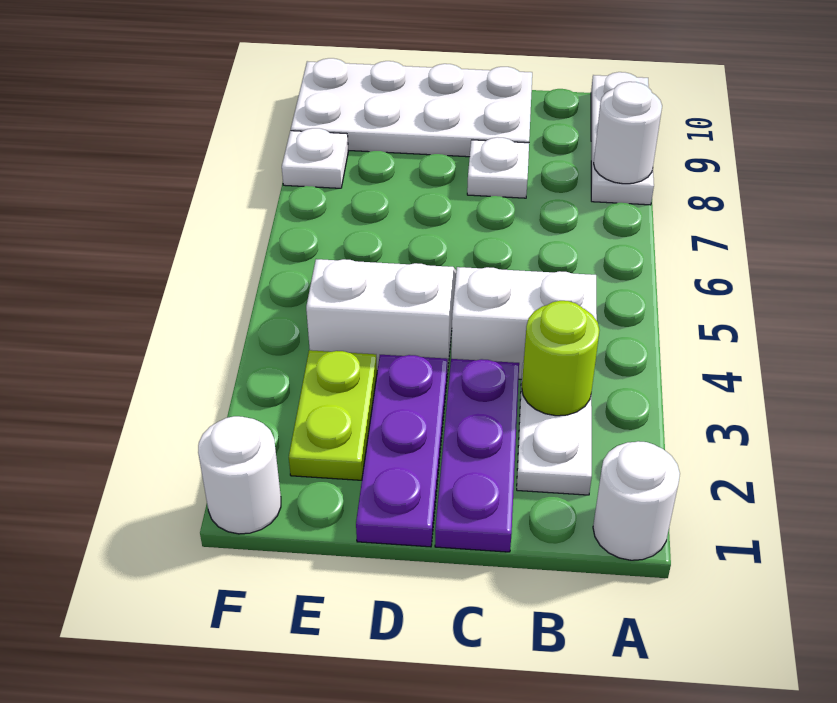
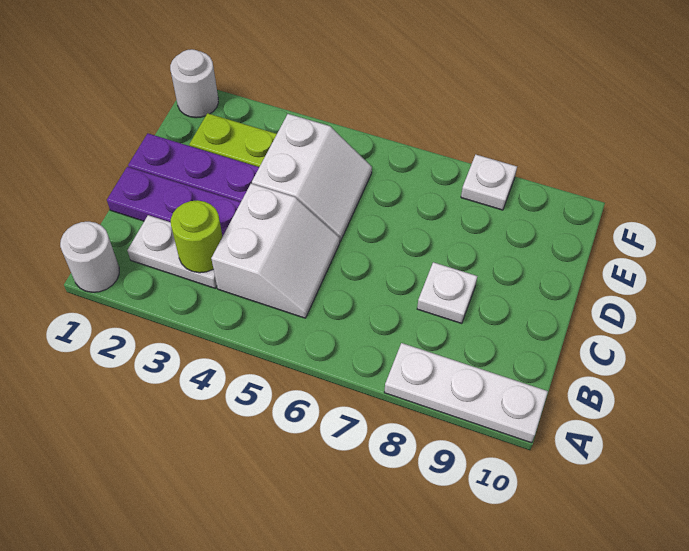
white round brick A8 level 2 -> none
white plate C9:F10 level 1 -> none

